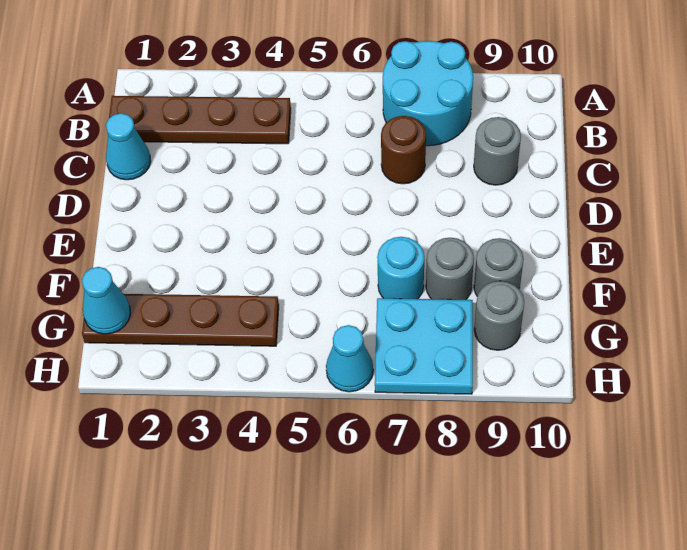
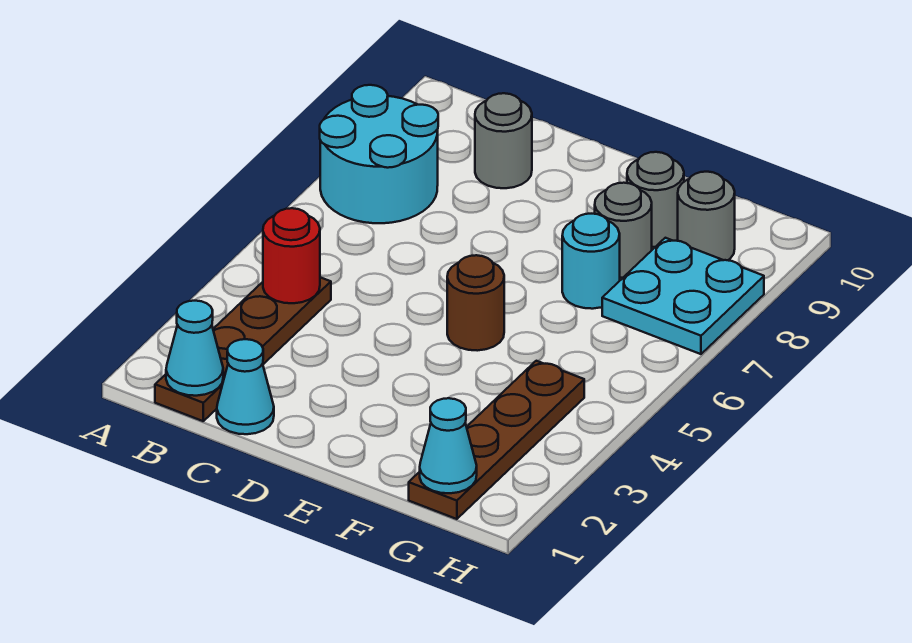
none -> red round brick B4 level 2
brown round brick C7 level 1 -> brown round brick E5 level 1
cyan cone H6 level 1 -> cyan cone B1 level 2

